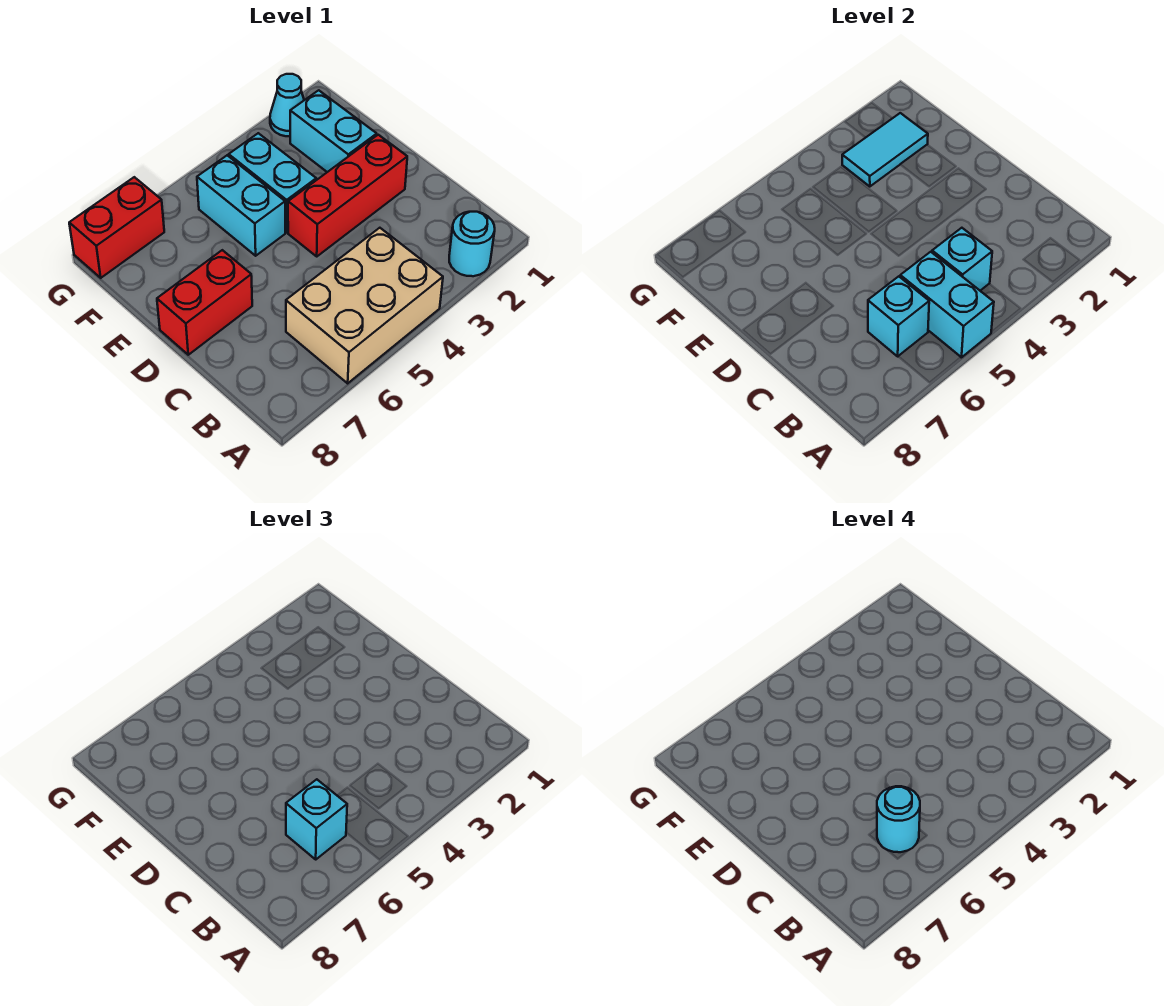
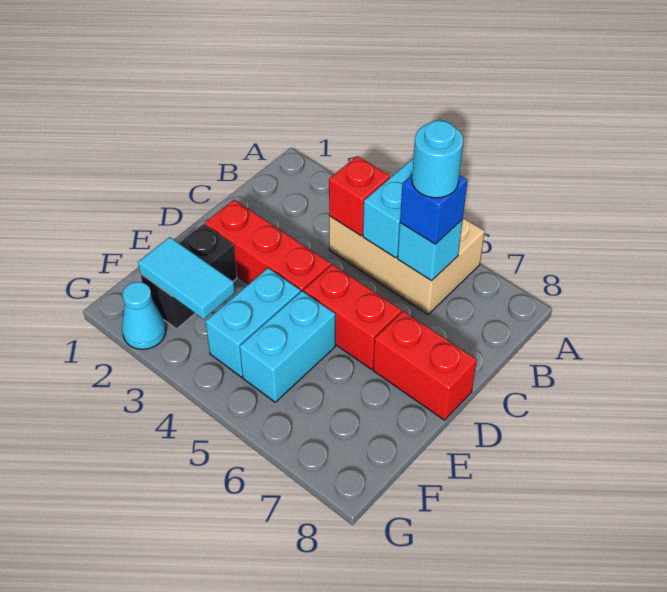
cyan round brick A2 level 1 -> none
cyan brick B4 level 2 -> red brick B4 level 2
cyan brick B6 level 3 -> blue brick B6 level 3
cyan brick E2:F2 level 1 -> black brick E2:F2 level 1
red brick G7:G8 level 1 -> red brick D5:D6 level 1

